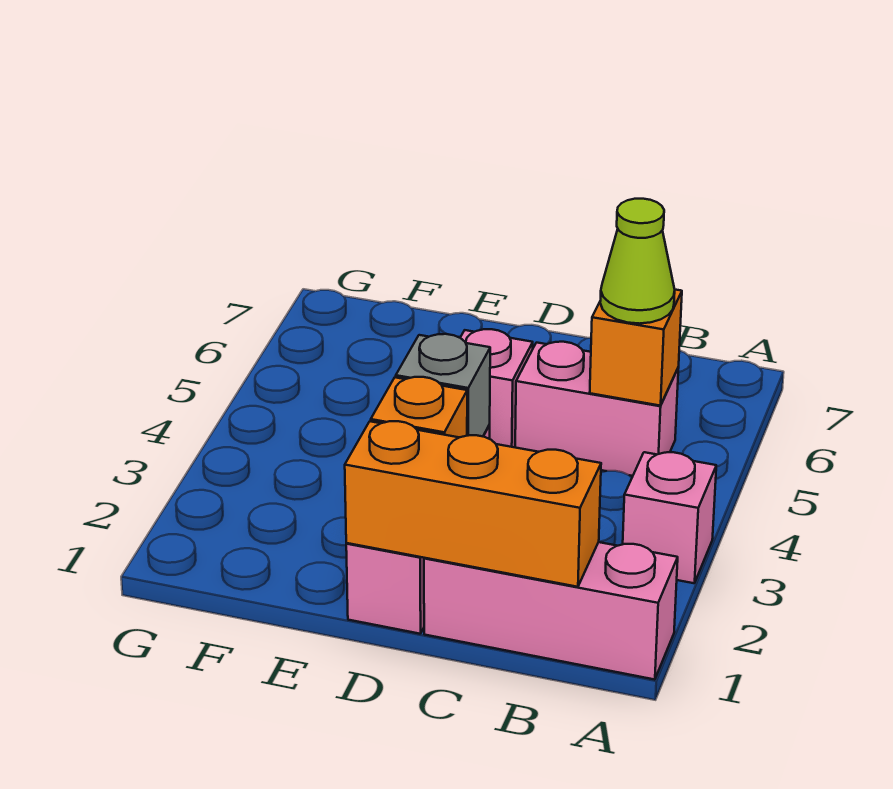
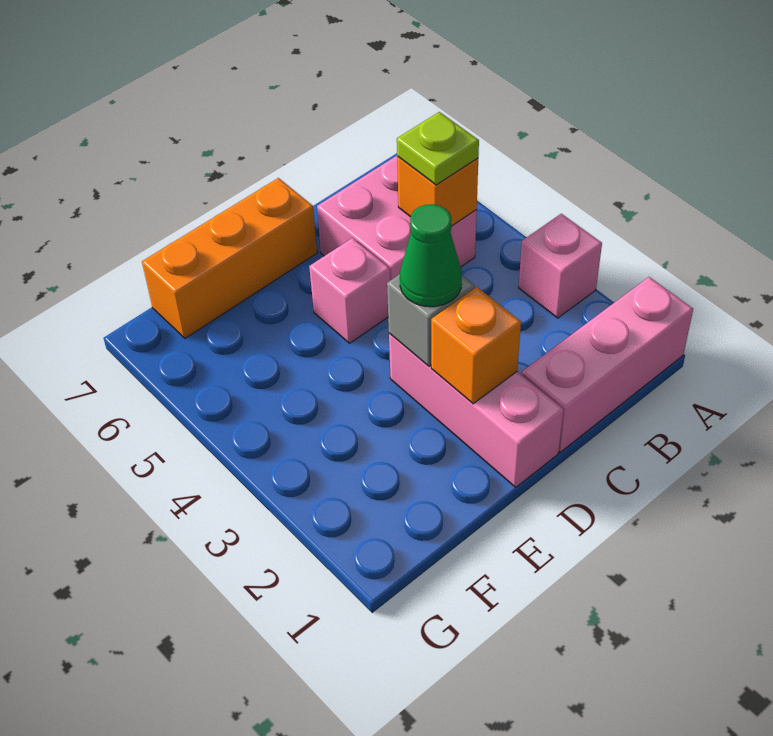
orange brick B1:D1 level 2 -> orange brick D7:F7 level 1
pink brick B5:C5 level 1 -> pink brick B5:C6 level 1
lime cone B5 level 3 -> lime plate B5 level 3
none -> green cone D3 level 3

